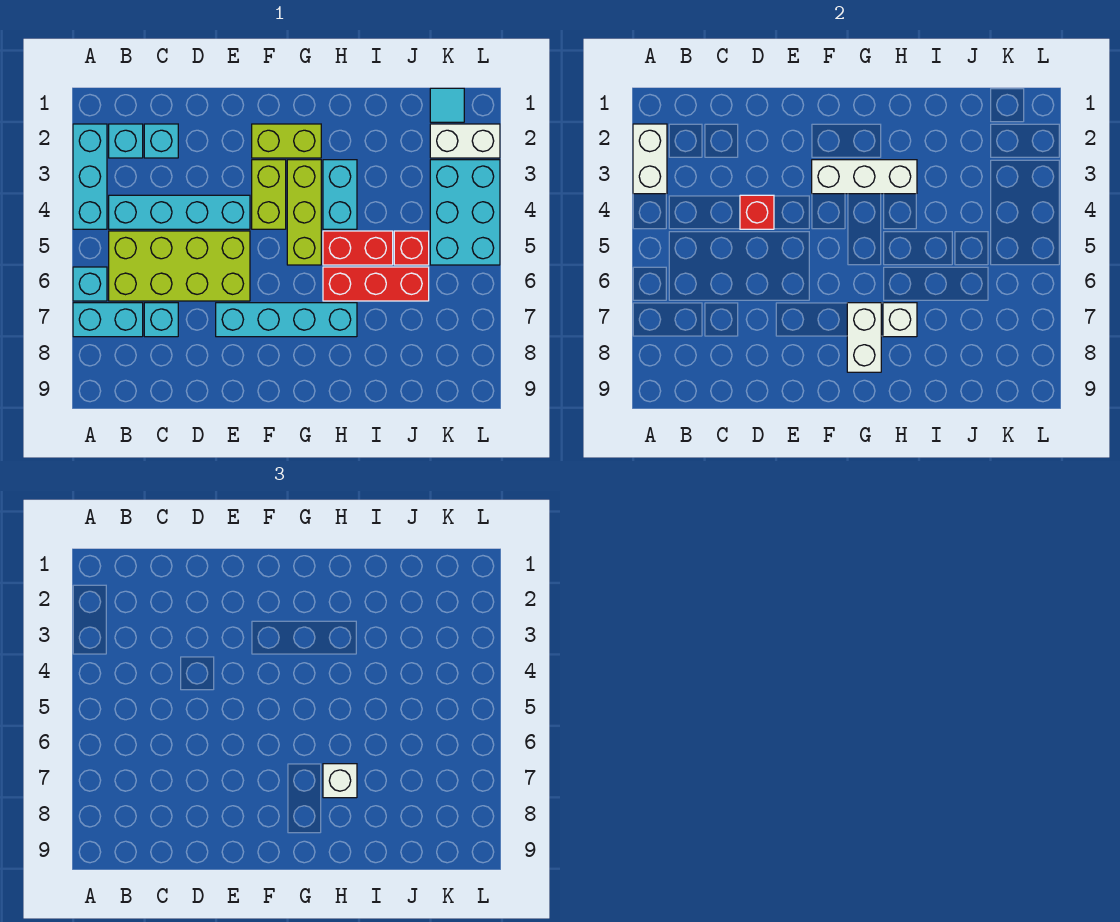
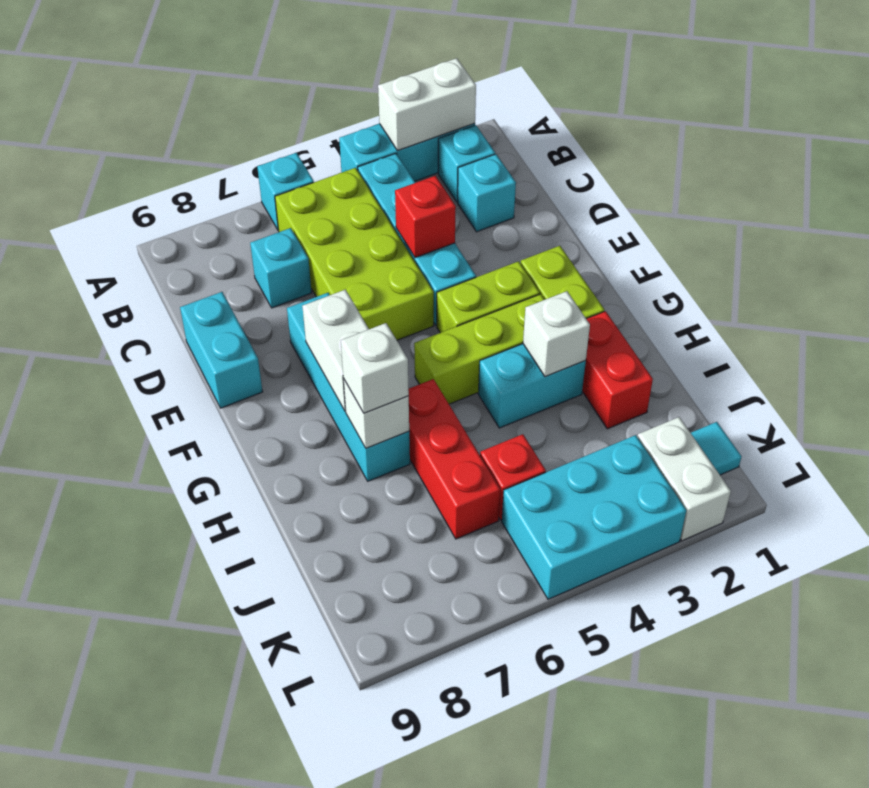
cyan brick A7:B7 level 1 -> cyan brick D9:E9 level 1
white brick F3:H3 level 2 -> white brick H3 level 2
white brick G7:G8 level 2 -> white brick F7:G7 level 2
red brick H5:I5 level 1 -> red brick H2:I2 level 1

